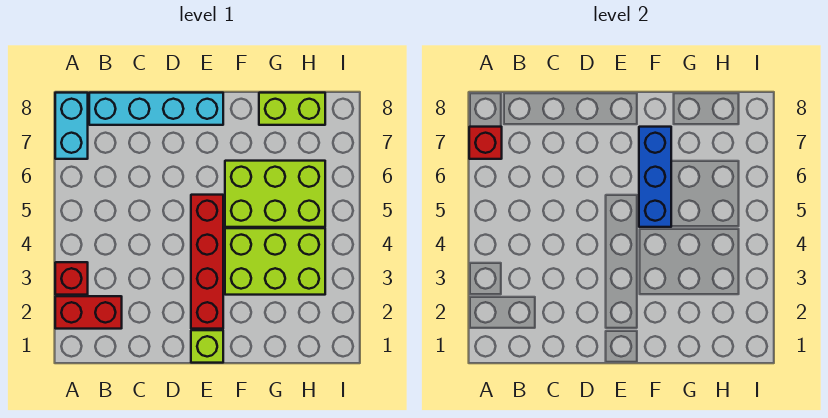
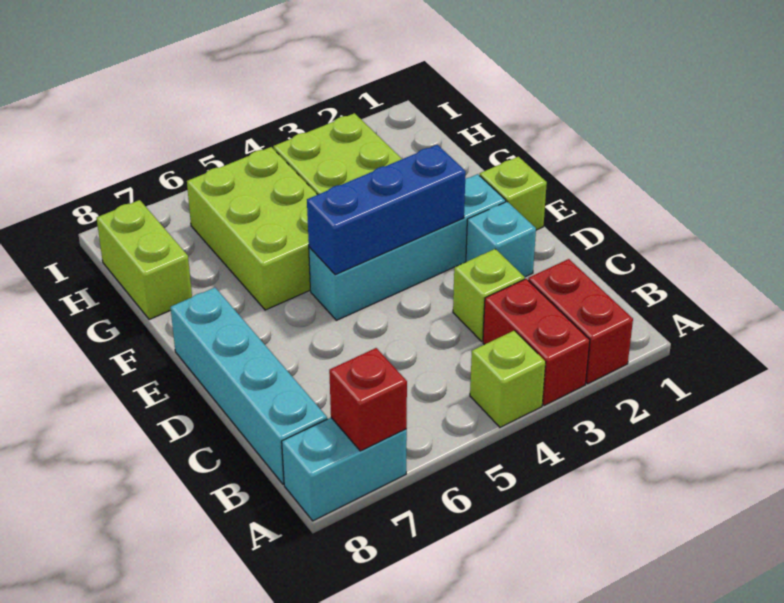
red brick A3 level 1 -> red brick A3:B3 level 1
none -> lime brick A4 level 1
none -> lime brick C3 level 1
none -> cyan brick D2 level 1
red brick E2:E5 level 1 -> cyan brick E2:E5 level 1
blue brick F5:F7 level 2 -> blue brick E3:E5 level 2

